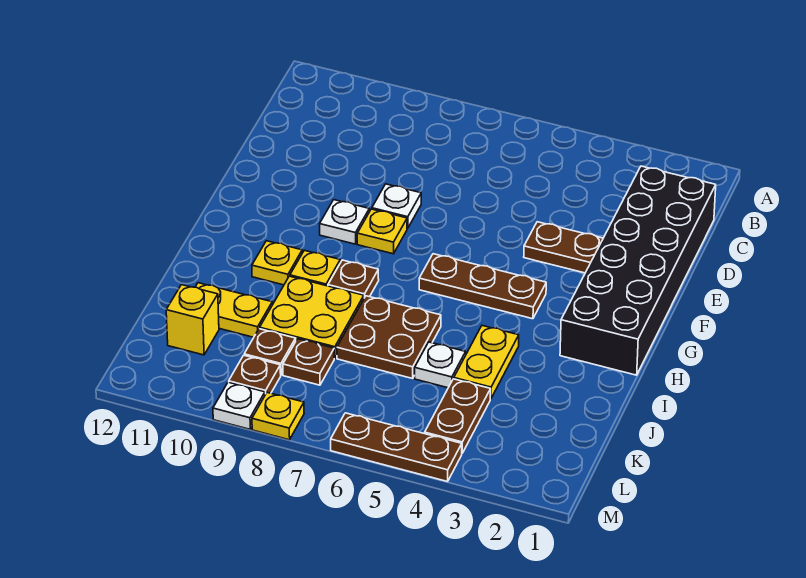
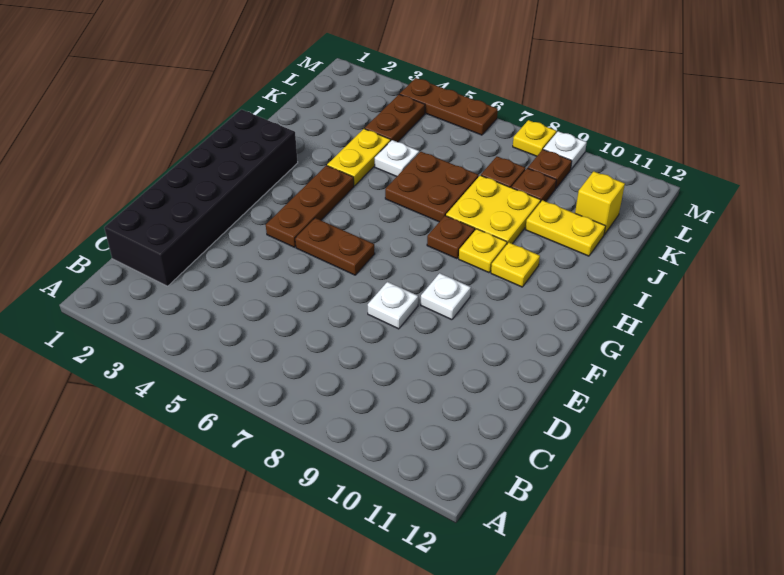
brown plate E3:E4 level 1 -> brown plate F5:F6 level 1
yellow plate F8 level 1 -> none
brown plate G4:G6 level 1 -> brown plate F4:H4 level 1

